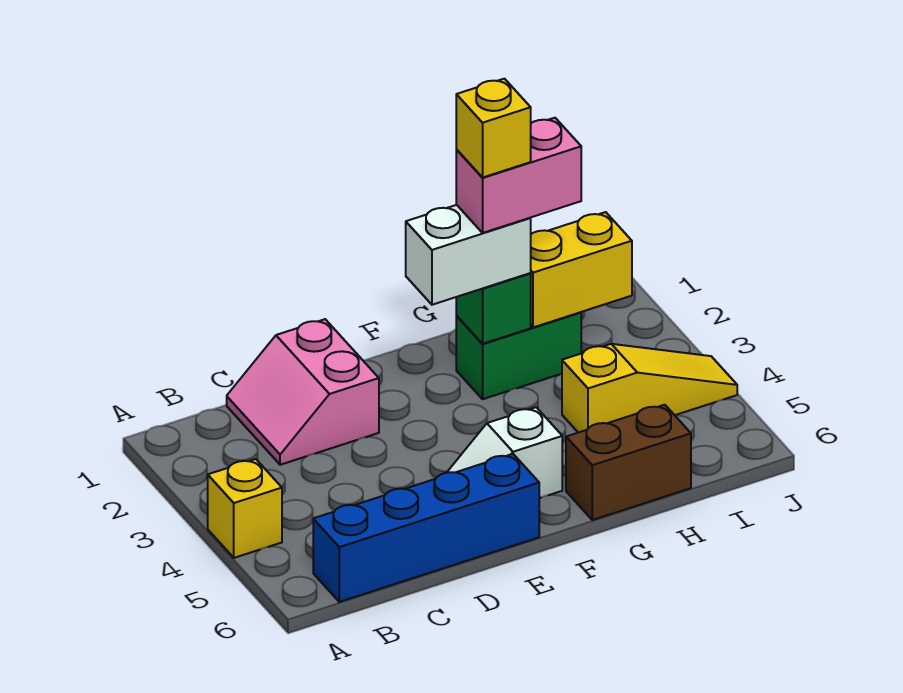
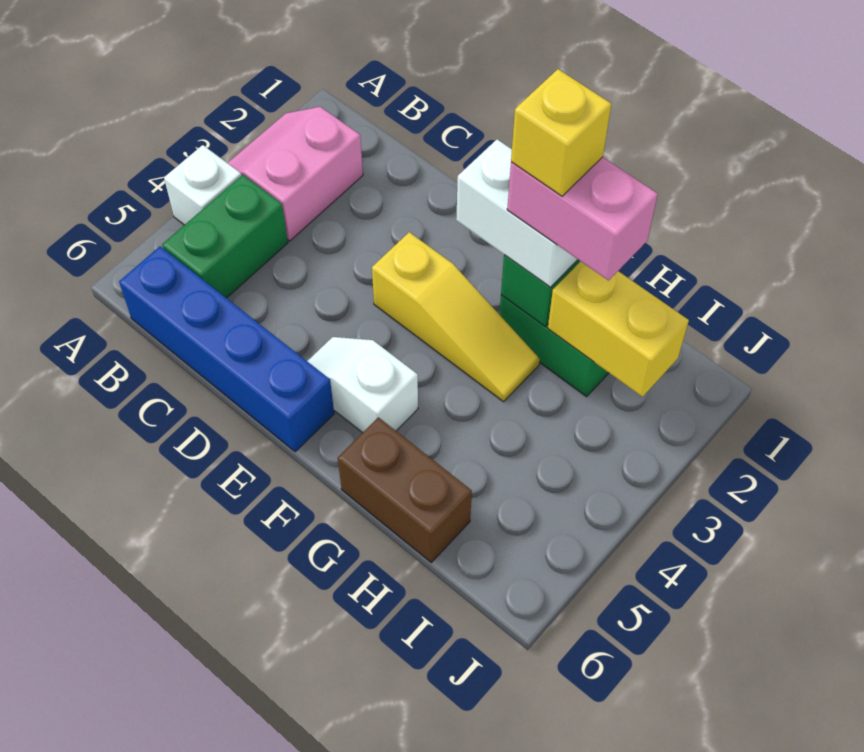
yellow brick A4 level 1 -> white brick A4 level 1
none -> green brick B4:B5 level 1
pink slope C1:D2 level 1 top D -> pink slope A2:B3 level 1 top B
yellow slope H4:J4 level 1 top H -> yellow slope E3:G3 level 1 top E

